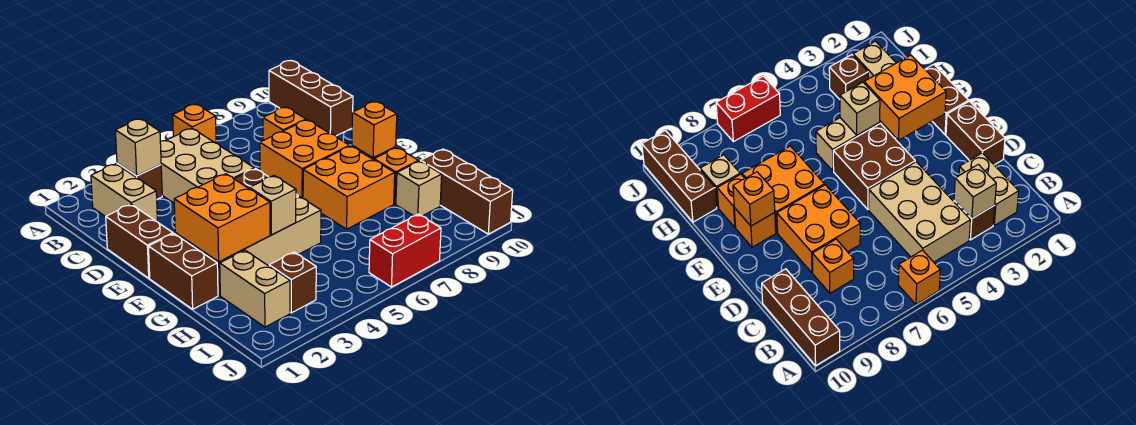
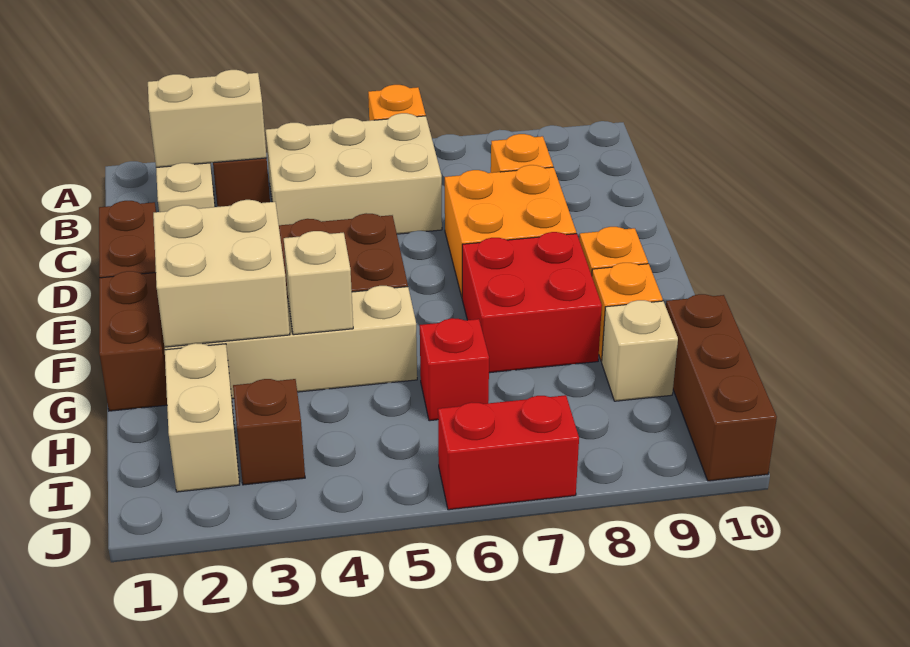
brown brick A10:C10 level 1 -> none
tan brick B3 level 2 -> tan brick B2:B3 level 2
tan brick B4:D5 level 1 -> tan brick B4:C6 level 1
orange brick F2:G3 level 2 -> tan brick F2:G3 level 2
orange brick F7:G8 level 1 -> red brick F7:G8 level 1
orange brick F9 level 2 -> none
none -> red brick H6 level 1

